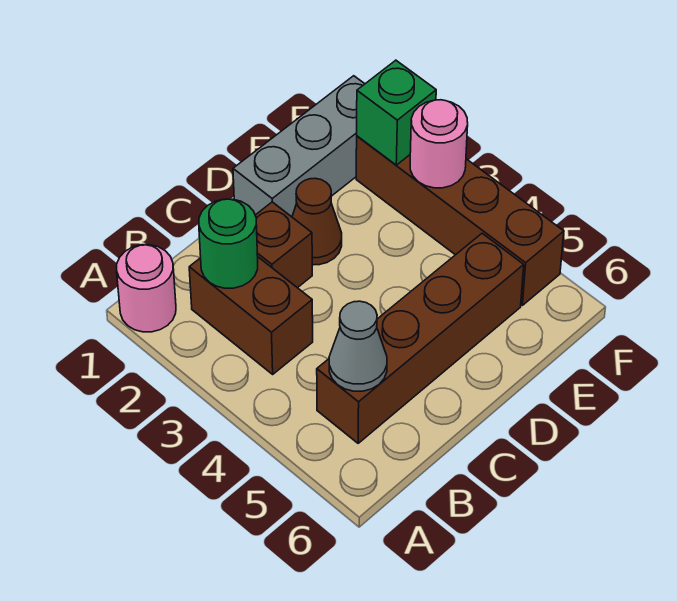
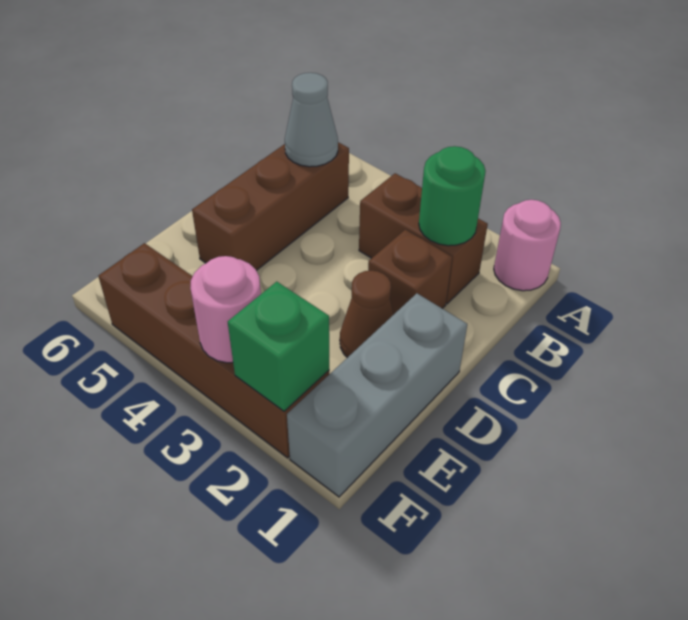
brown brick B5:E5 level 1 -> brown brick B5:D5 level 1

